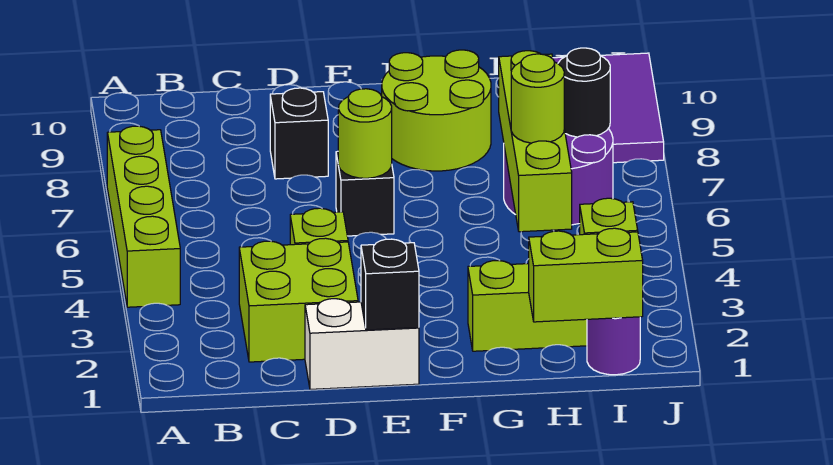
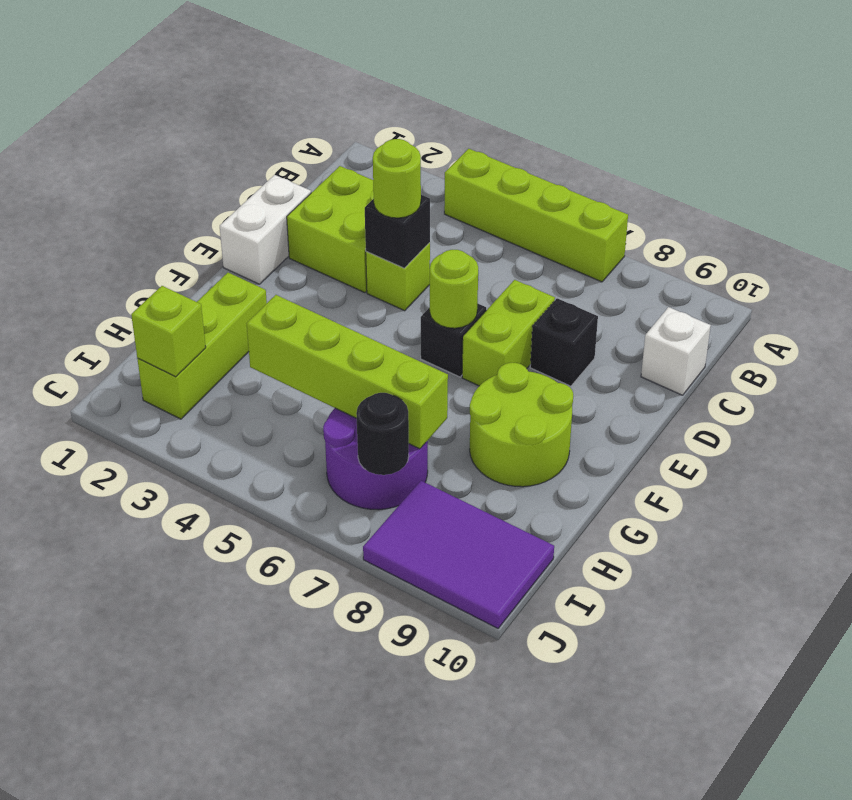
none -> white brick C10 level 1
black brick E1 level 2 -> black brick D4 level 2
lime brick H1:I1 level 2 -> lime brick D7:E7 level 1
lime round brick H5 level 3 -> lime round brick D4 level 3
purple round brick I1 level 1 -> none

